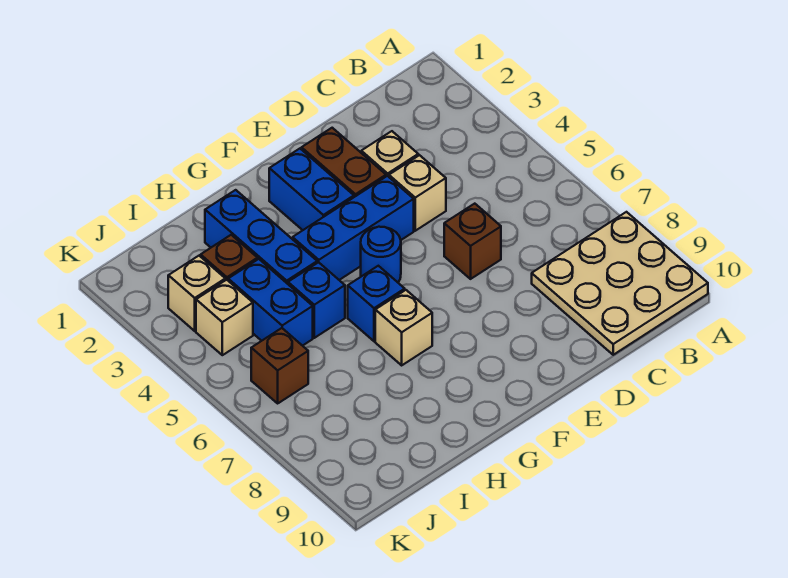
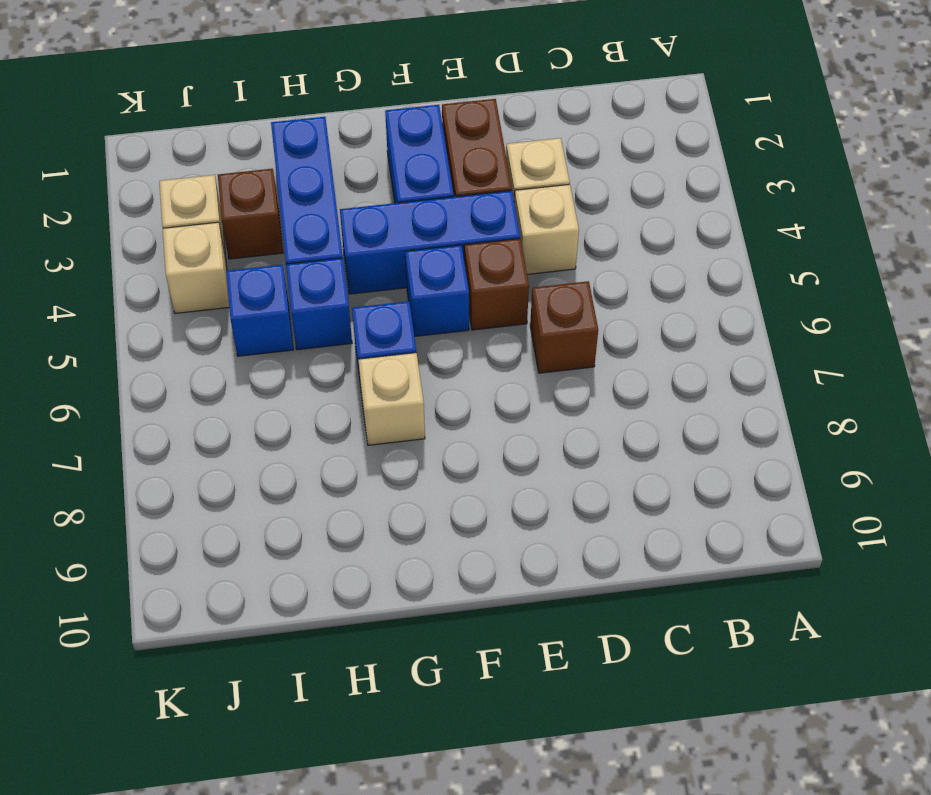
tan plate A8:C10 level 1 -> none
blue round brick F5 level 1 -> blue brick F5 level 1
blue brick I4:I5 level 1 -> blue brick I5 level 1
brown brick J6 level 1 -> brown brick E5 level 1

